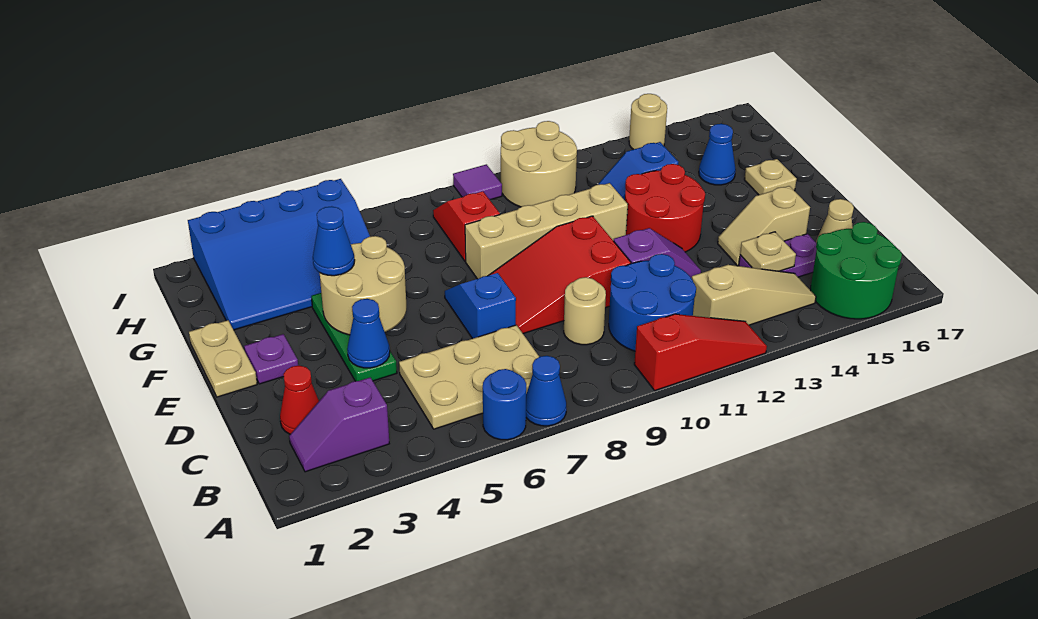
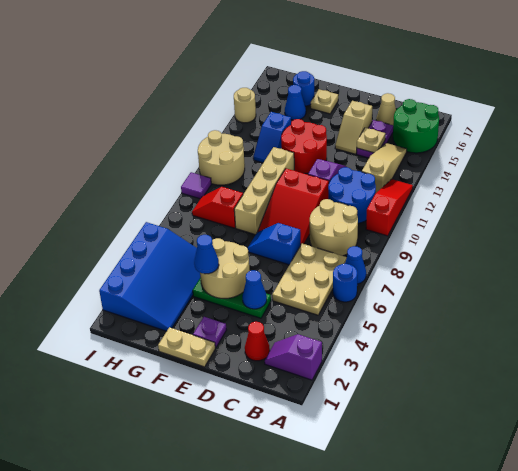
purple slope B2:B3 level 1 top 3 -> purple slope A2:B2 level 1 top A
tan round brick C9 level 1 -> tan round brick B8:C9 level 1
none -> blue round brick G16 level 1

